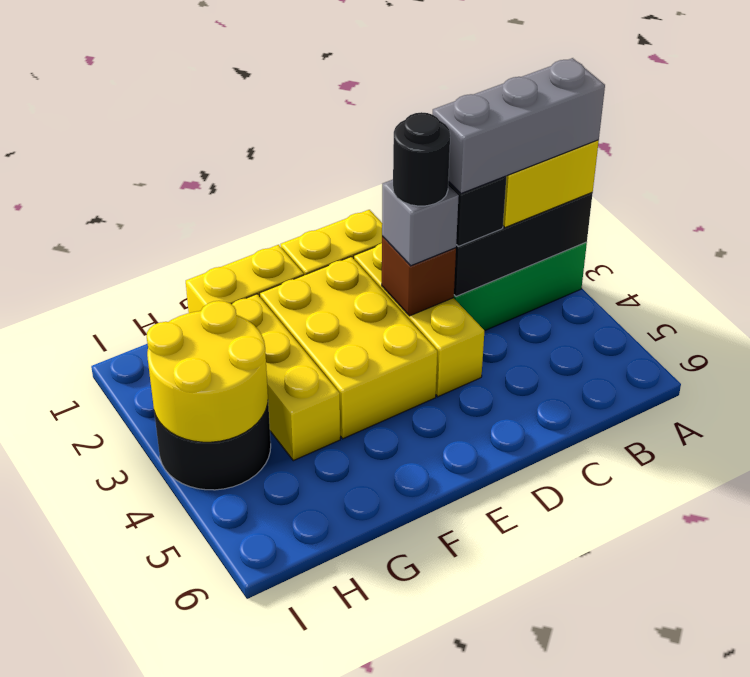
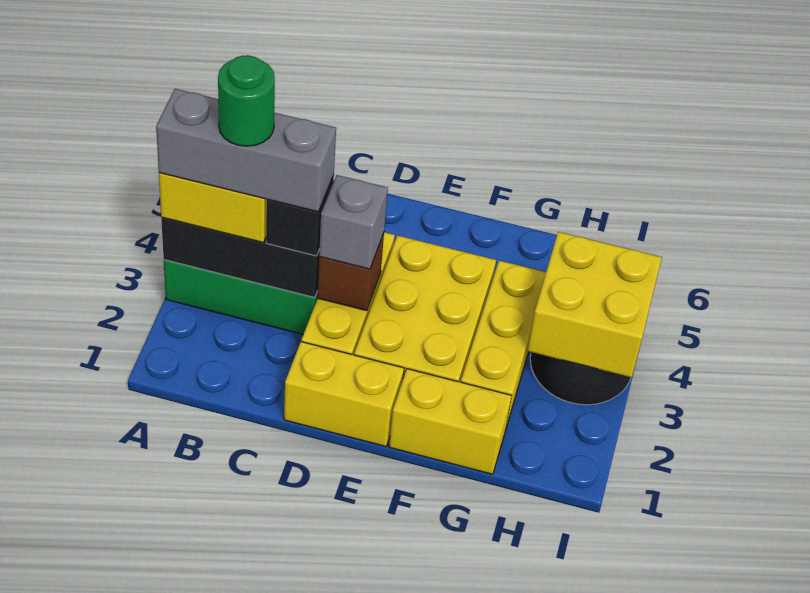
none -> green round brick B3 level 5
black round brick D3 level 4 -> none
yellow round brick H3:I4 level 2 -> yellow brick H3:I4 level 2

